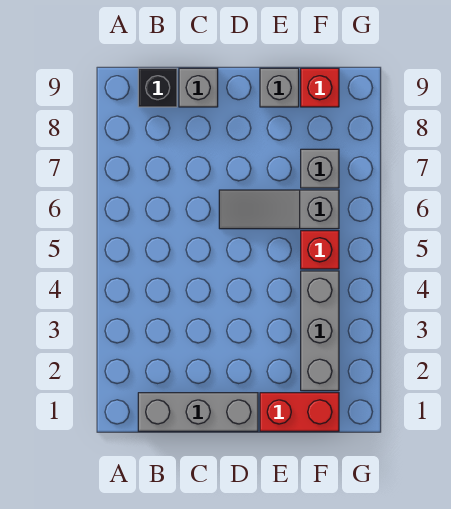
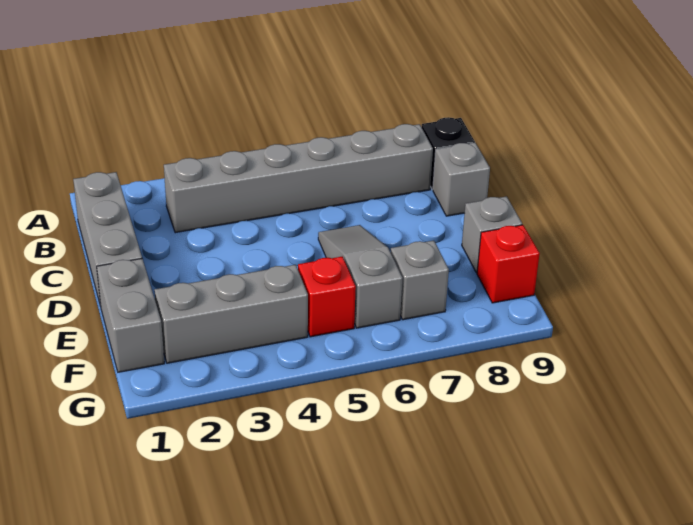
none -> grey brick B3:B8 level 1
red brick E1:F1 level 1 -> grey brick E1:F1 level 1

